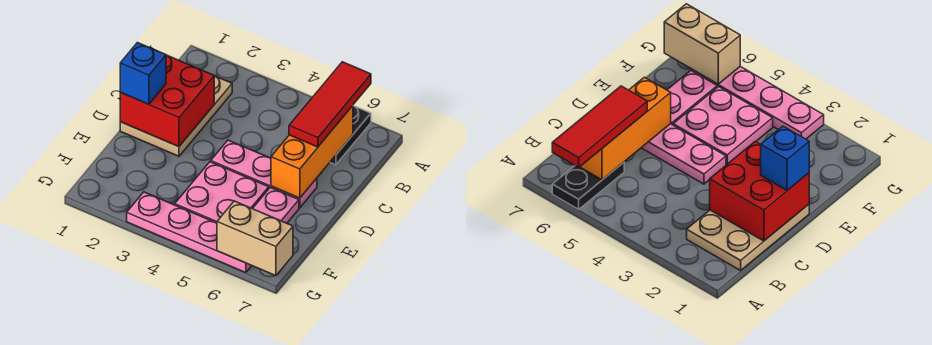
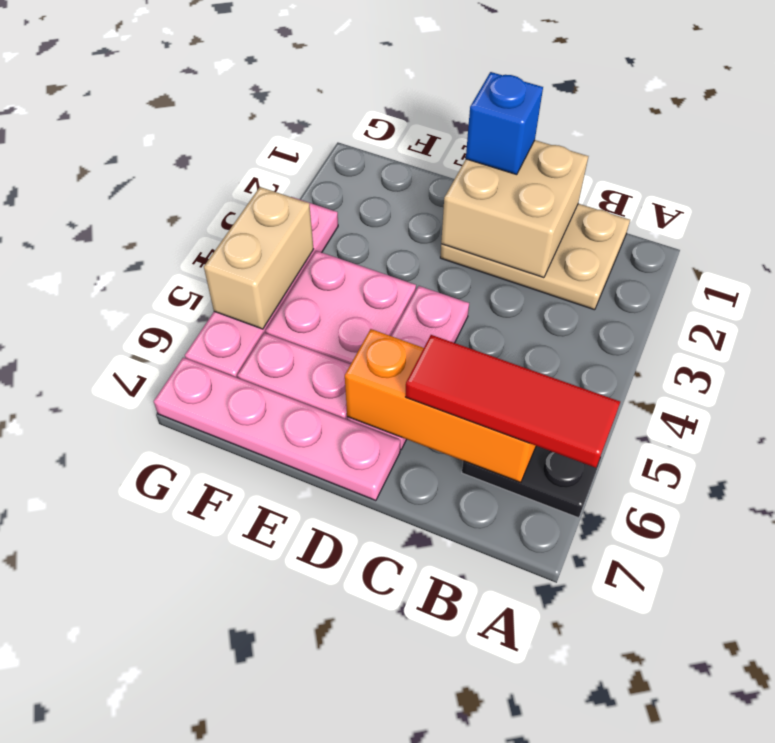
red brick C1:D2 level 2 -> tan brick C1:D2 level 2
none -> pink plate D7:G7 level 1
tan brick G6:G7 level 2 -> tan brick G4:G5 level 2

